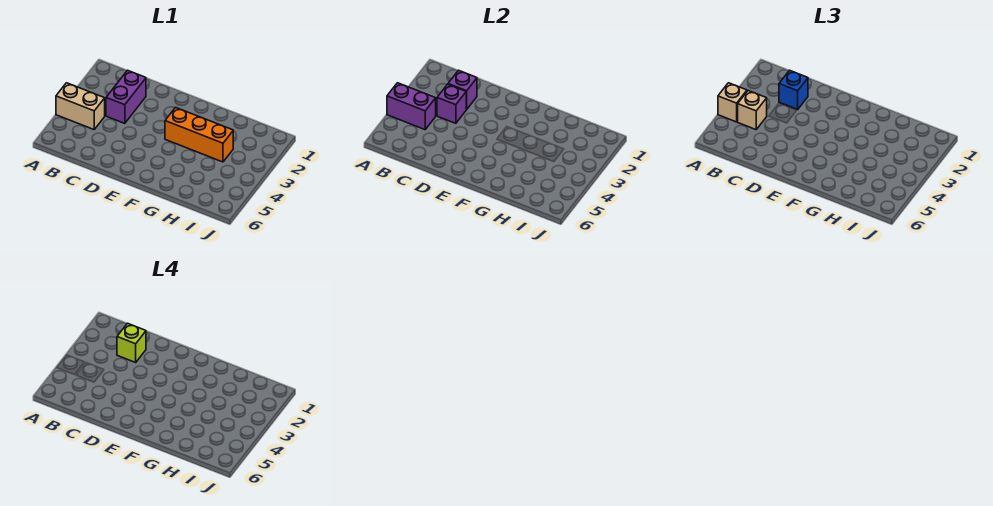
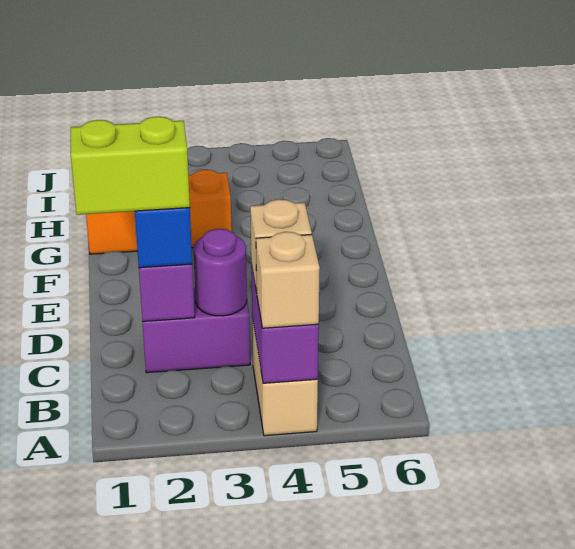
lime brick C2 level 4 -> lime brick C1:C2 level 4
purple brick C3 level 2 -> purple round brick C3 level 2
orange brick F3:H3 level 1 -> orange brick G1:G3 level 1

